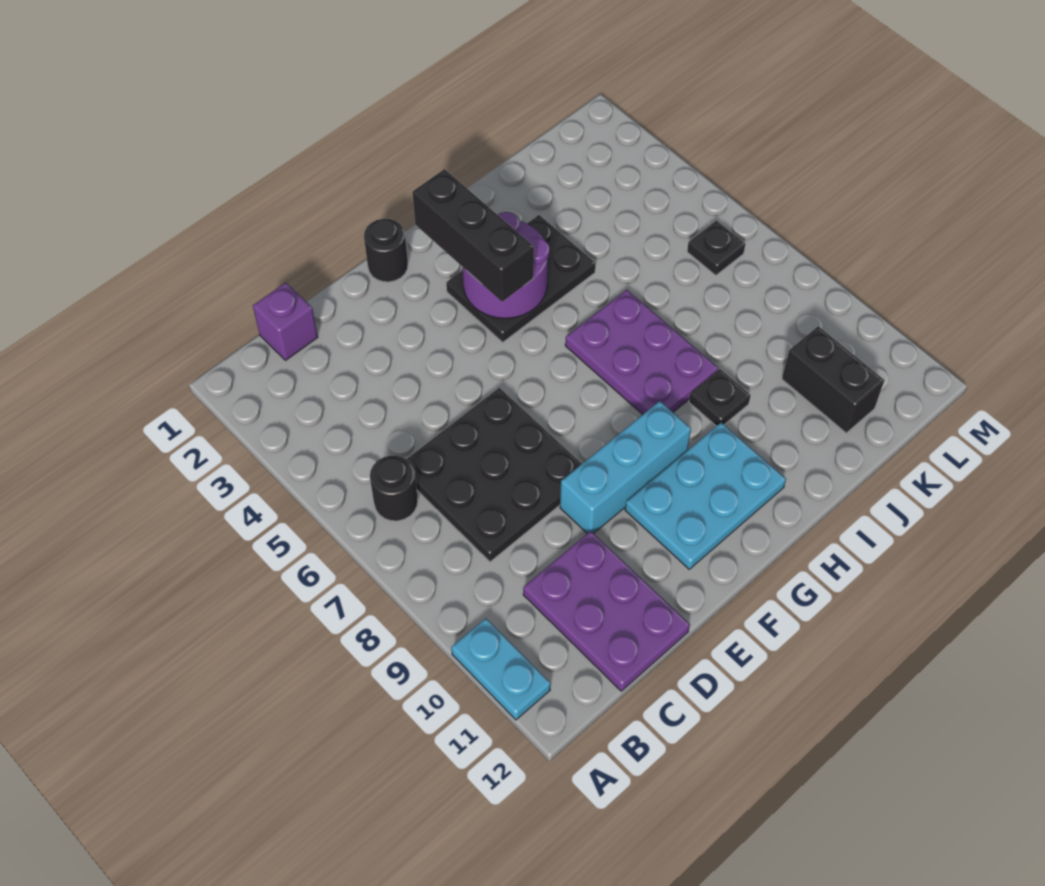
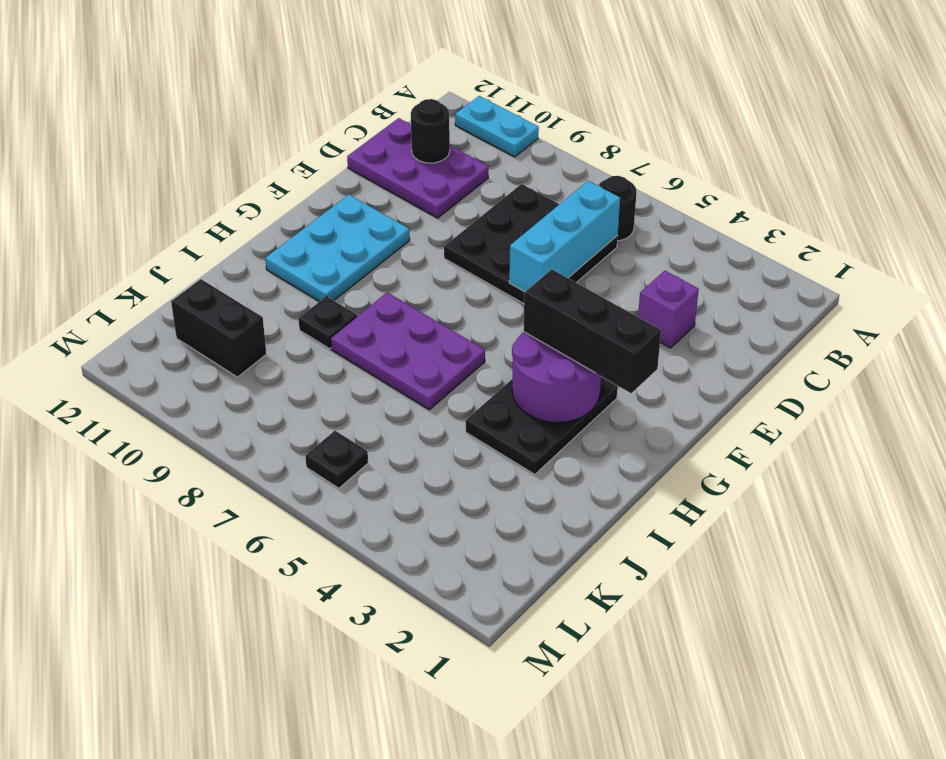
purple brick C1 level 1 -> purple brick D3 level 1
cyan brick E9:G9 level 1 -> cyan brick C6:E6 level 2
black round brick F1 level 1 -> black round brick C11 level 2

